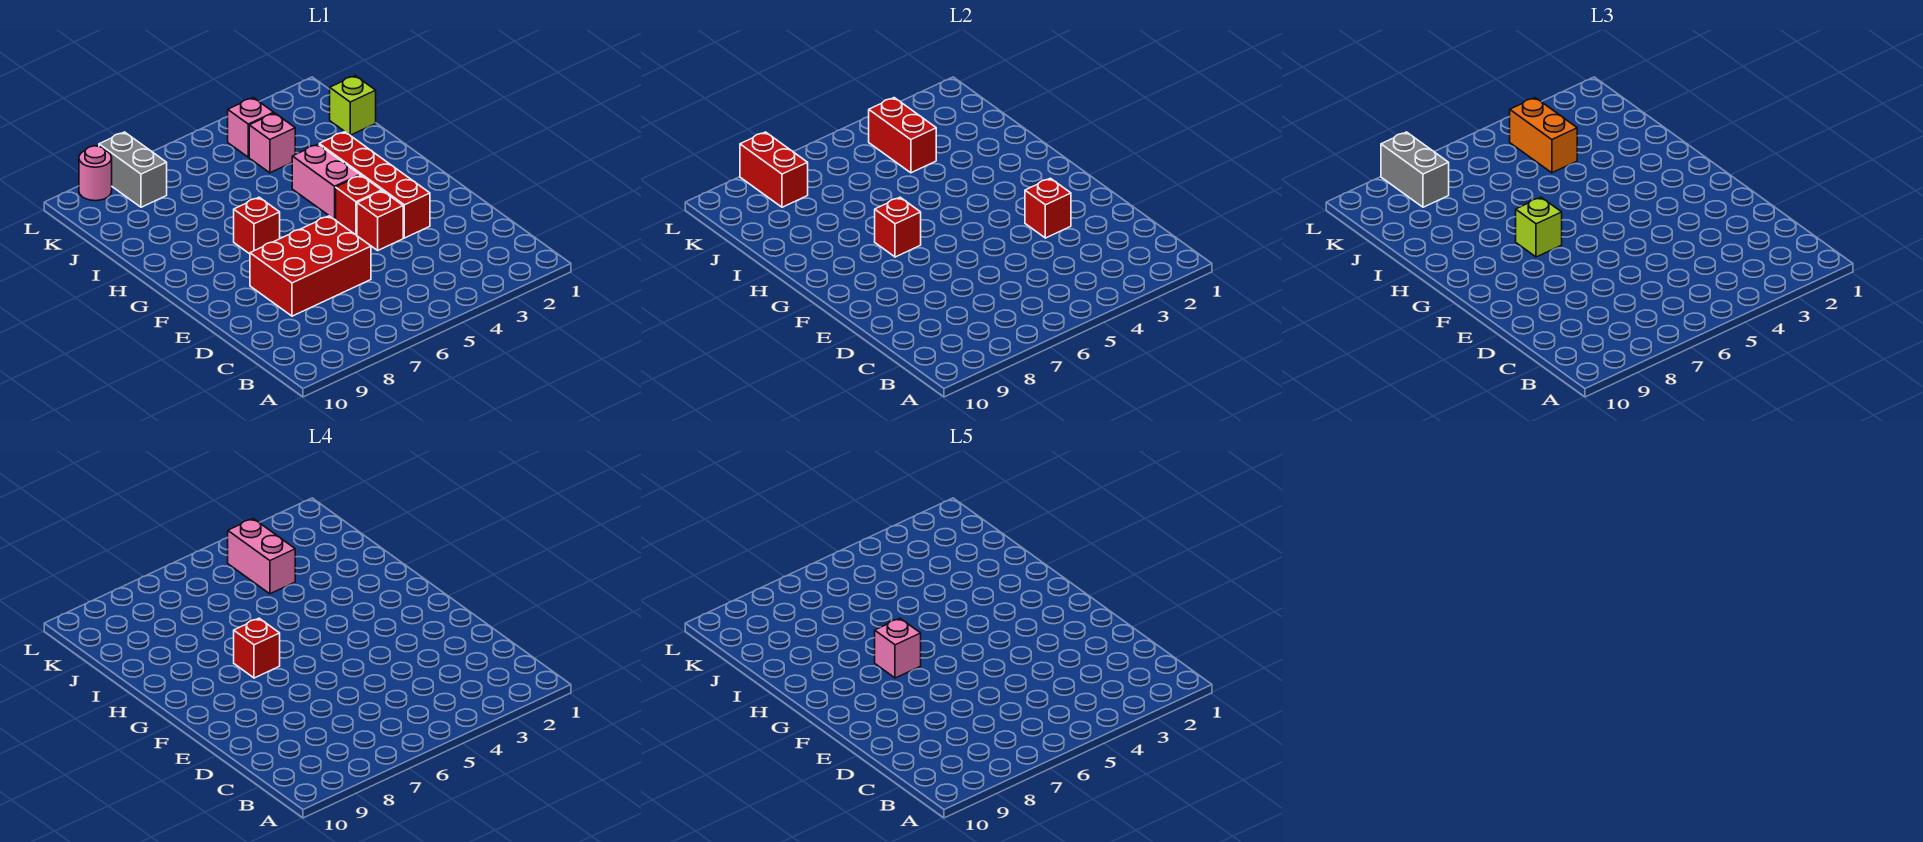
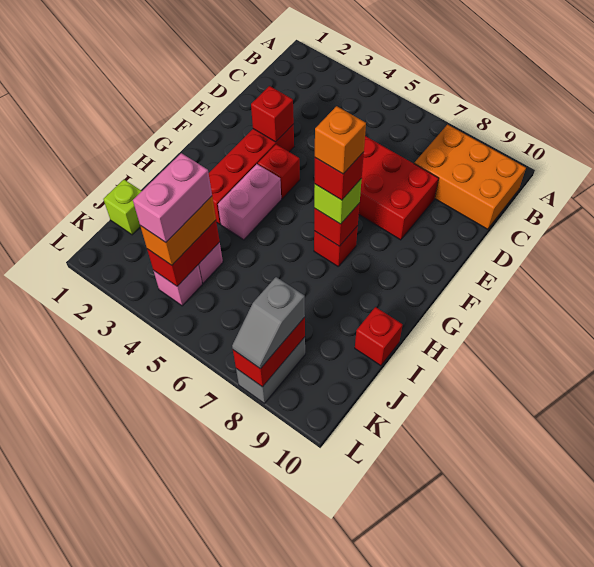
none -> orange brick B8:C10 level 1
red brick E4 level 1 -> red brick I10 level 1
pink brick G7 level 5 -> orange brick G7 level 5
grey brick K8:L8 level 3 -> grey slope K8:L8 level 3 top K
pink round brick L9 level 1 -> none

